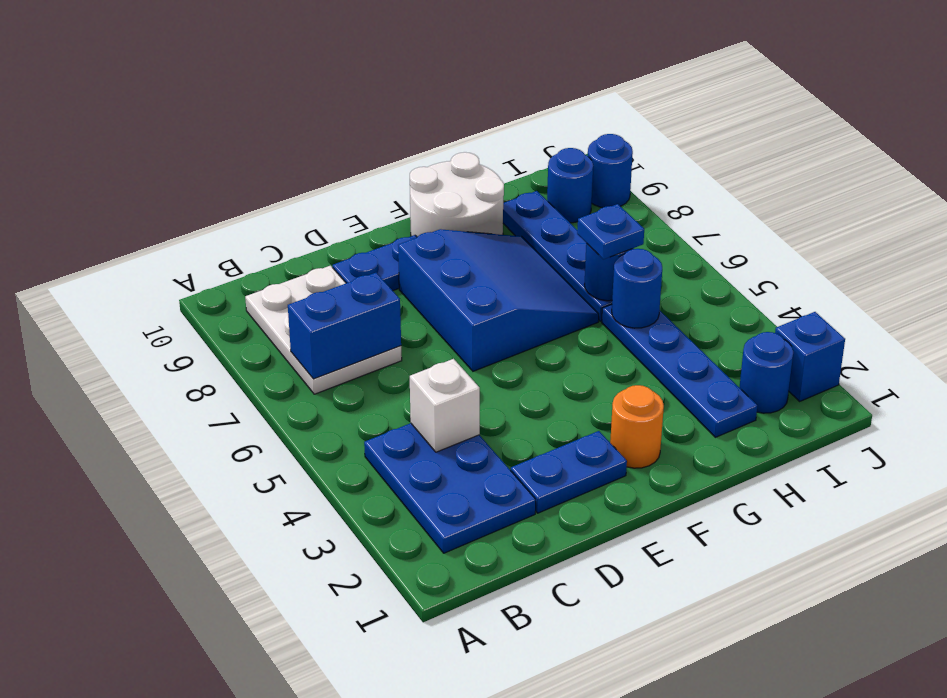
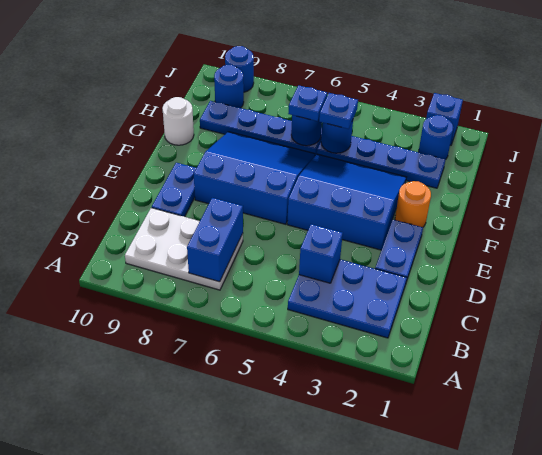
white brick C4 level 2 -> blue brick C4 level 2
none -> blue slope E3:G5 level 1 top E
white round brick F9:G10 level 1 -> white round brick G10 level 1
none -> blue plate H5 level 3

